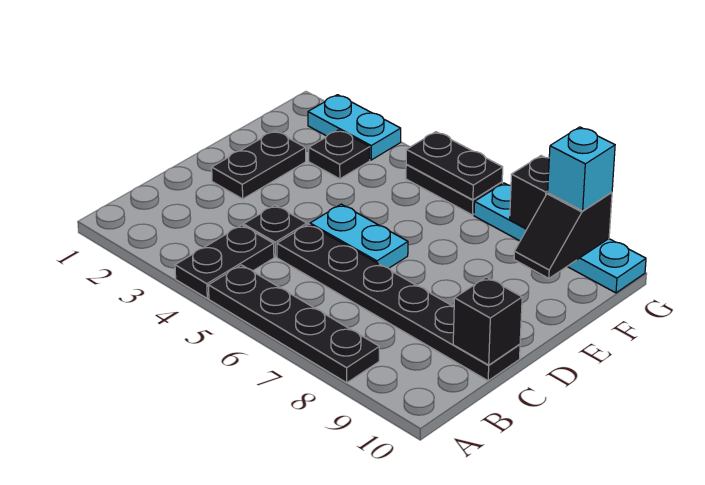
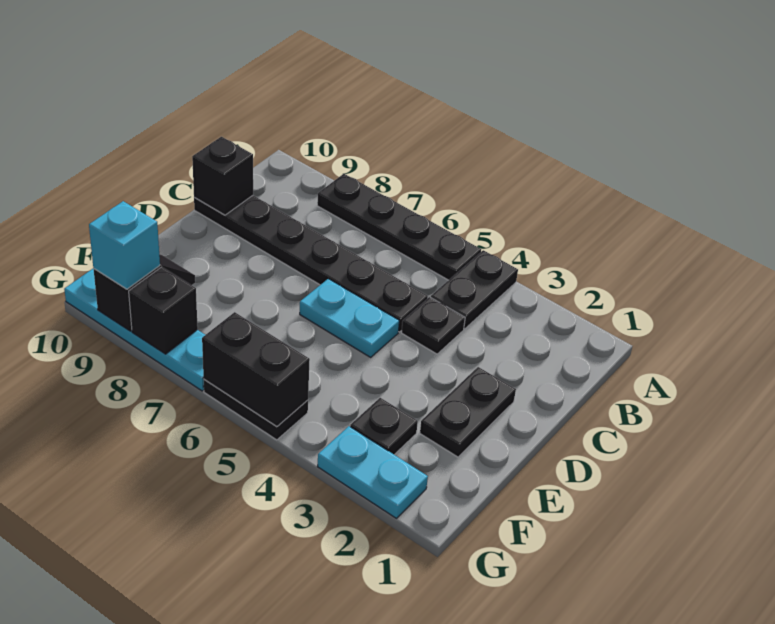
black plate G5:G6 level 2 -> black brick G5:G6 level 2

